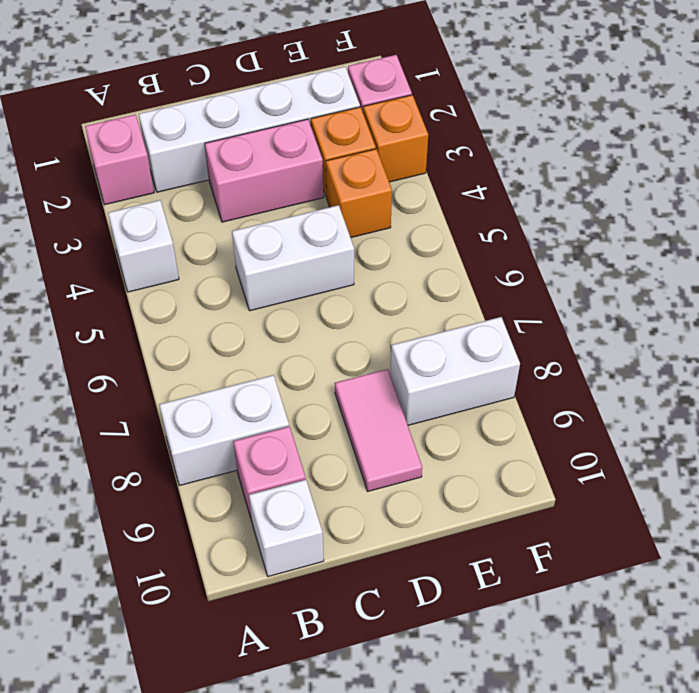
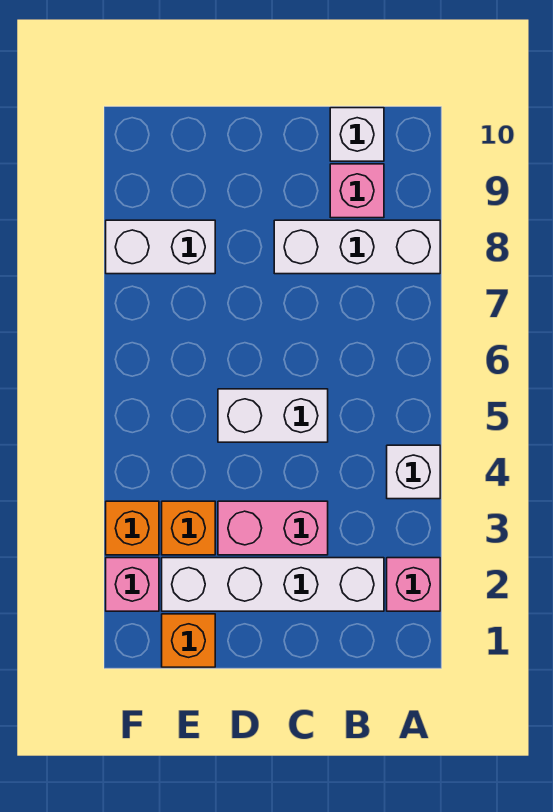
white brick A8:B8 level 1 -> white brick A8:C8 level 1
pink tile D8:D9 level 1 -> none
orange brick E4 level 1 -> orange brick E1 level 1

